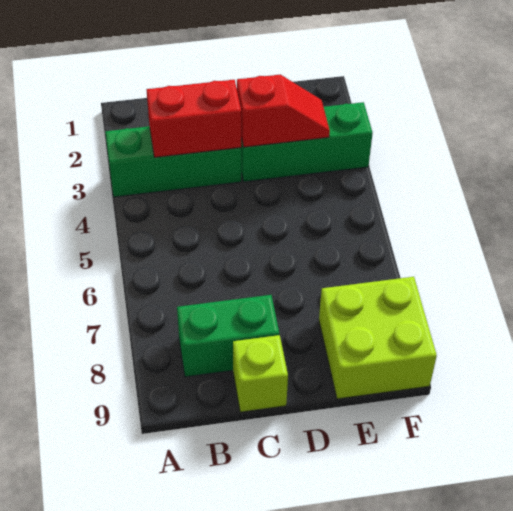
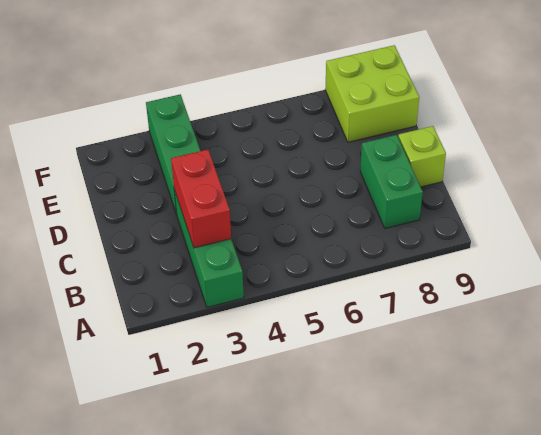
red slope D3:E3 level 2 top D -> none

